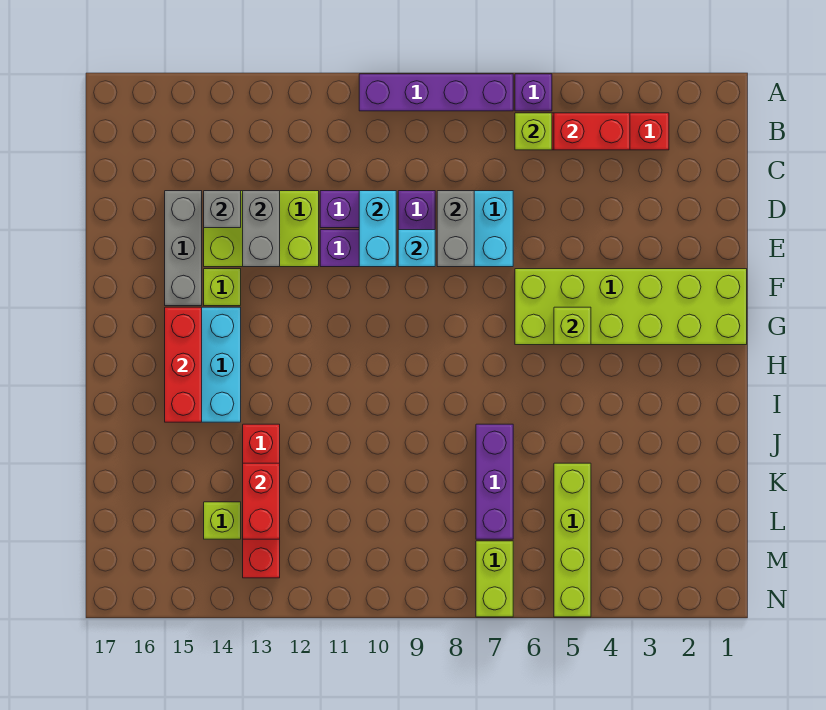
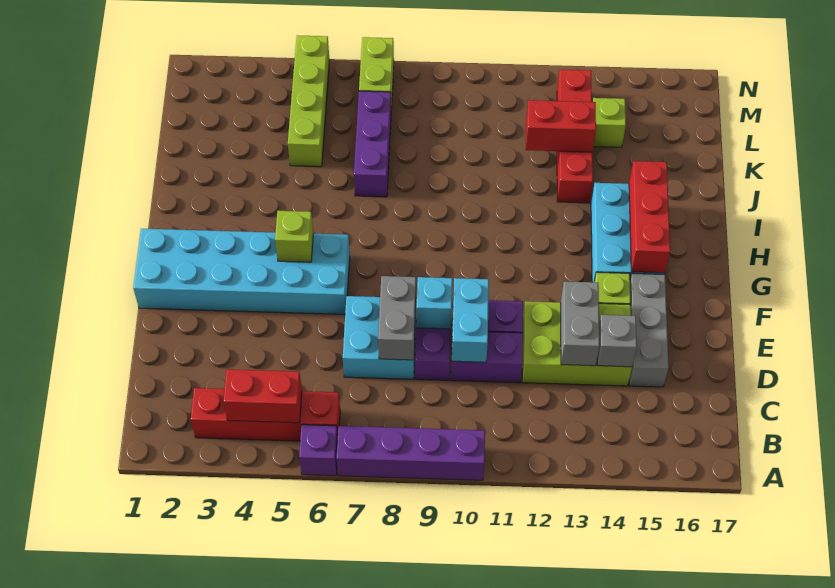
lime brick B6 level 2 -> none
lime brick F1:G6 level 1 -> cyan brick F1:G6 level 1
red brick K13:L13 level 2 -> red brick K12:K13 level 2

